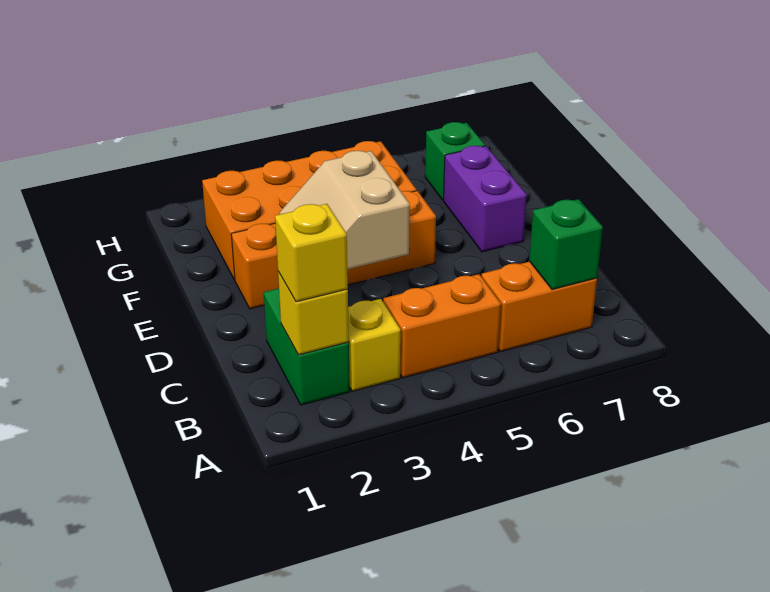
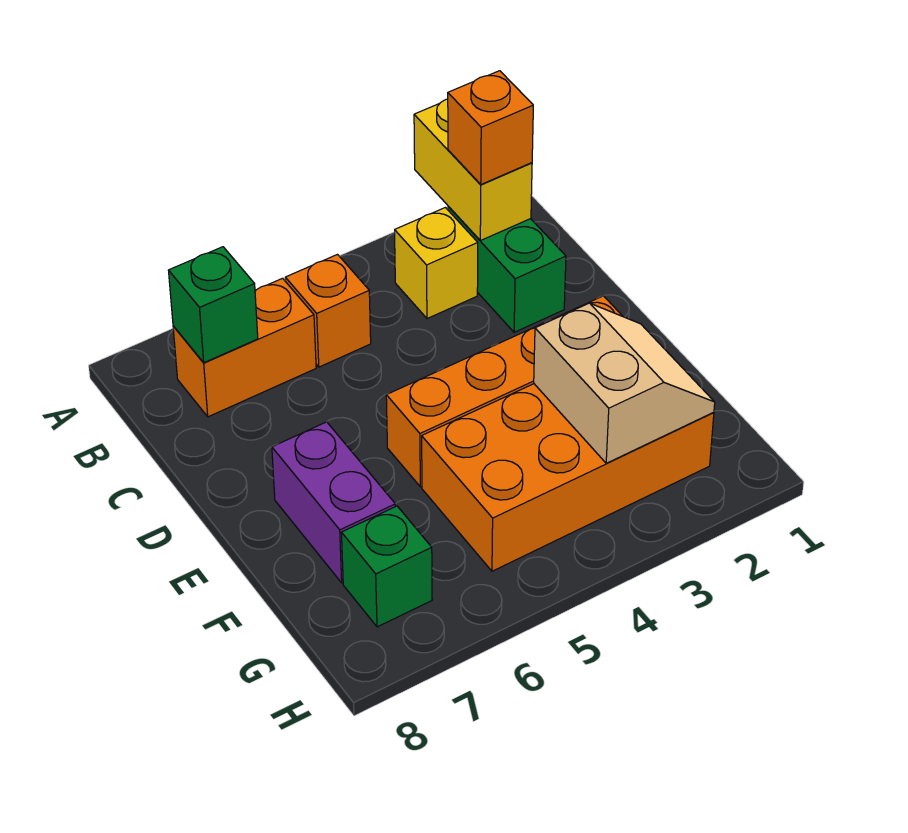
yellow brick B2 level 2 -> yellow brick A2:B2 level 2
yellow brick B2 level 3 -> orange brick B2 level 3
orange brick B4:B5 level 1 -> orange brick B5 level 1
tan slope D3:E4 level 2 top 4 -> tan slope F2:G3 level 2 top 3

